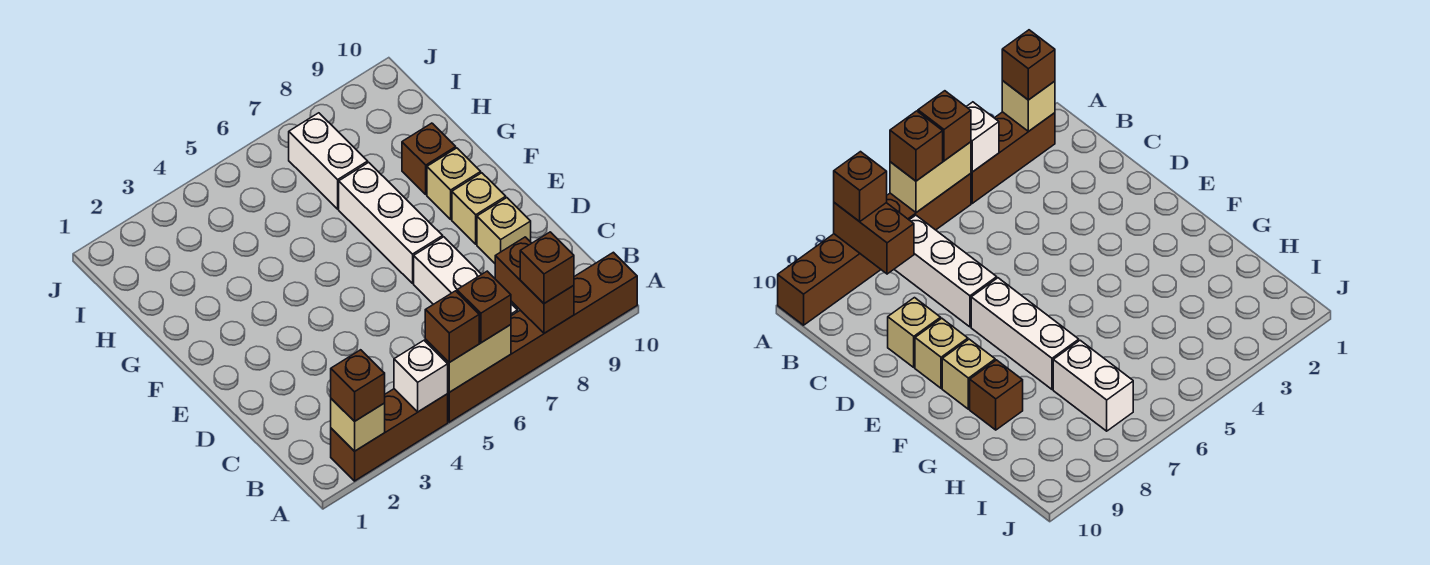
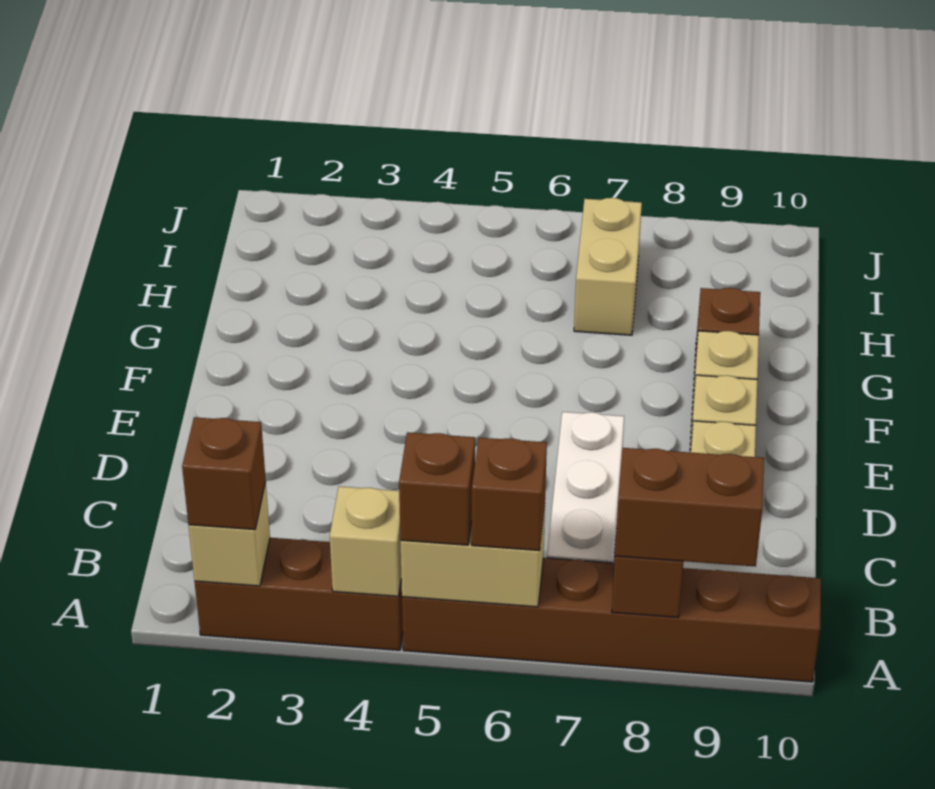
white brick A4 level 2 -> tan brick A4 level 2
brown brick A8 level 3 -> brown brick A8:A9 level 3
white brick E7:G7 level 1 -> none
white brick H7:I7 level 1 -> tan brick H7:I7 level 1

